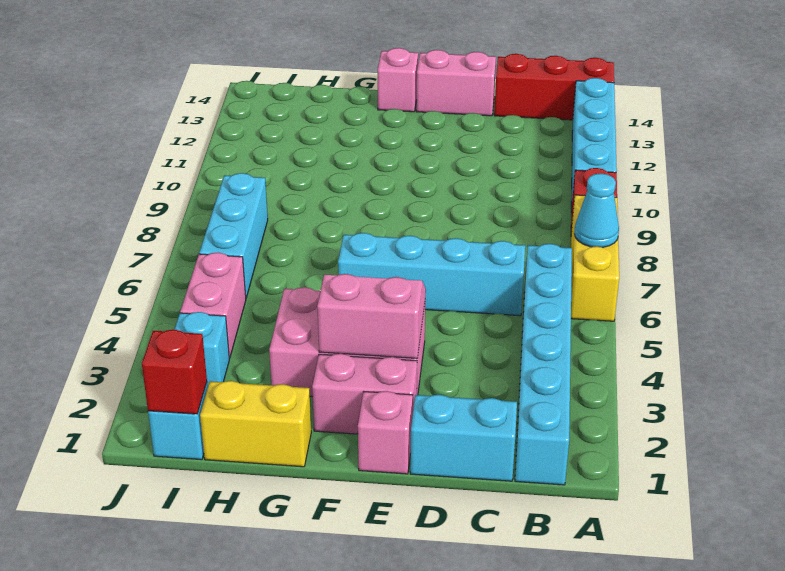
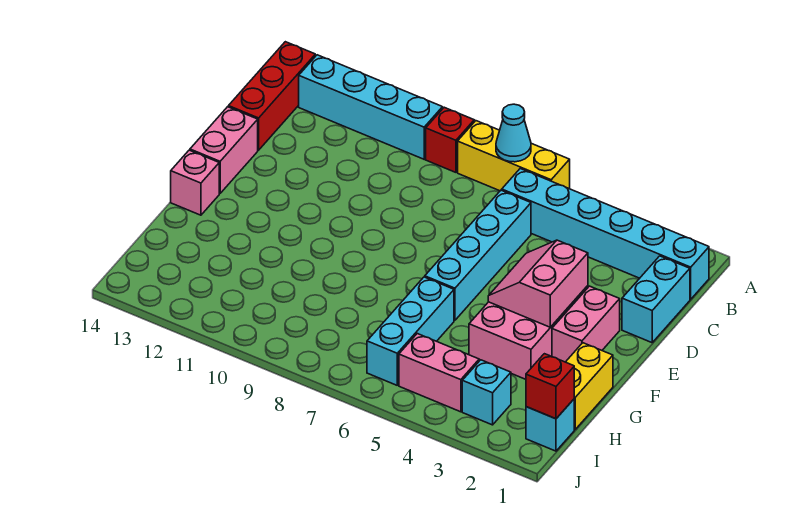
pink brick E1 level 1 -> none
cyan brick I6:I8 level 1 -> cyan brick G6:I6 level 1

